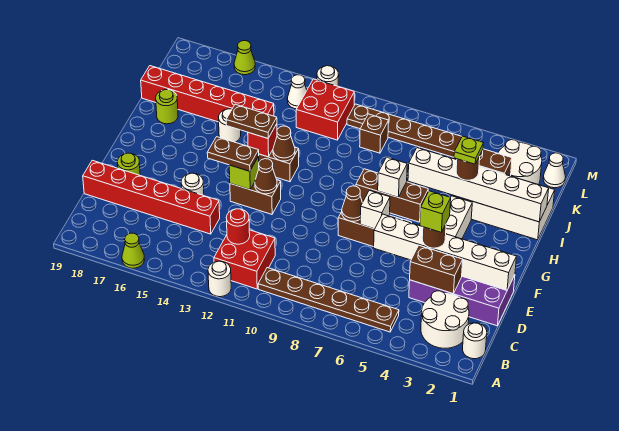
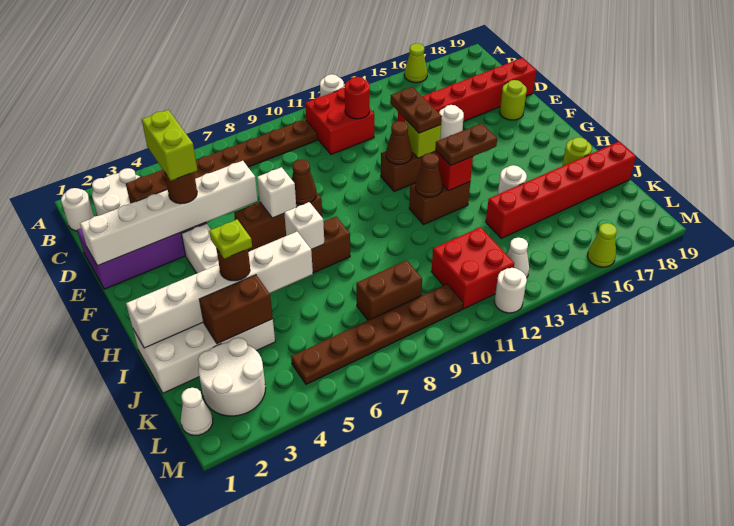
lime brick E4 level 4 -> lime brick D4:E4 level 4
brown plate F13:F14 level 3 -> brown plate E13:F13 level 3
brown brick K9 level 1 -> brown brick K8:K9 level 1

